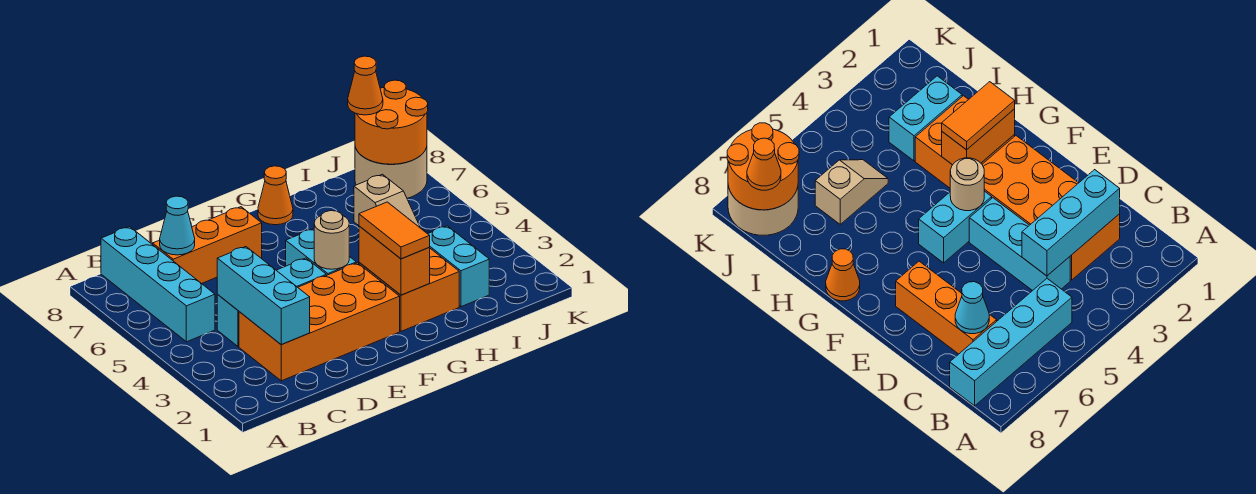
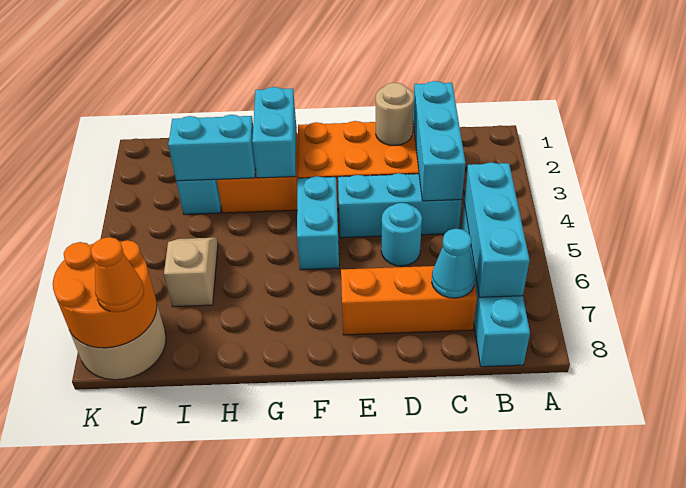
none -> cyan brick B5:B7 level 2
none -> cyan round brick D5 level 1
tan round brick F4 level 2 -> tan round brick D2 level 2
orange brick G2:G3 level 2 -> cyan brick G2:G3 level 2
orange tile G2:G3 level 3 -> none
orange cone G8 level 1 -> none
none -> cyan brick H3:I3 level 2

